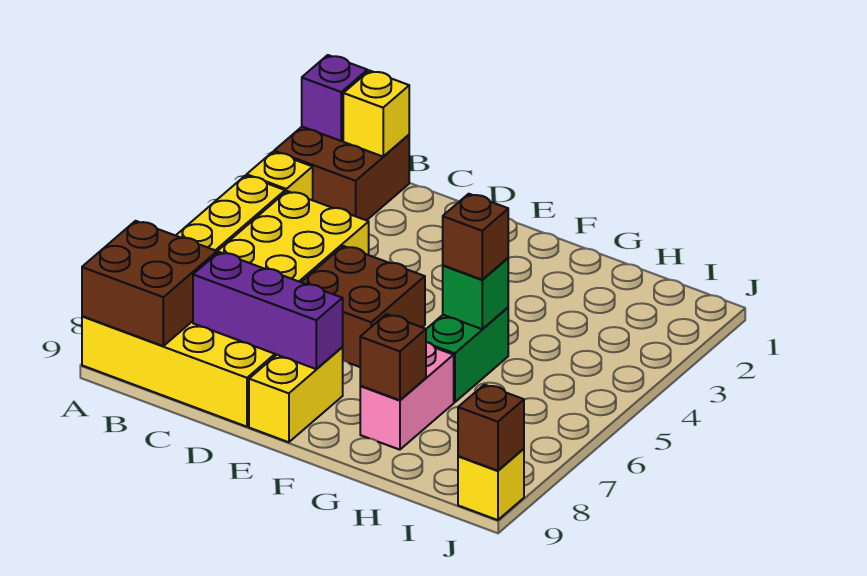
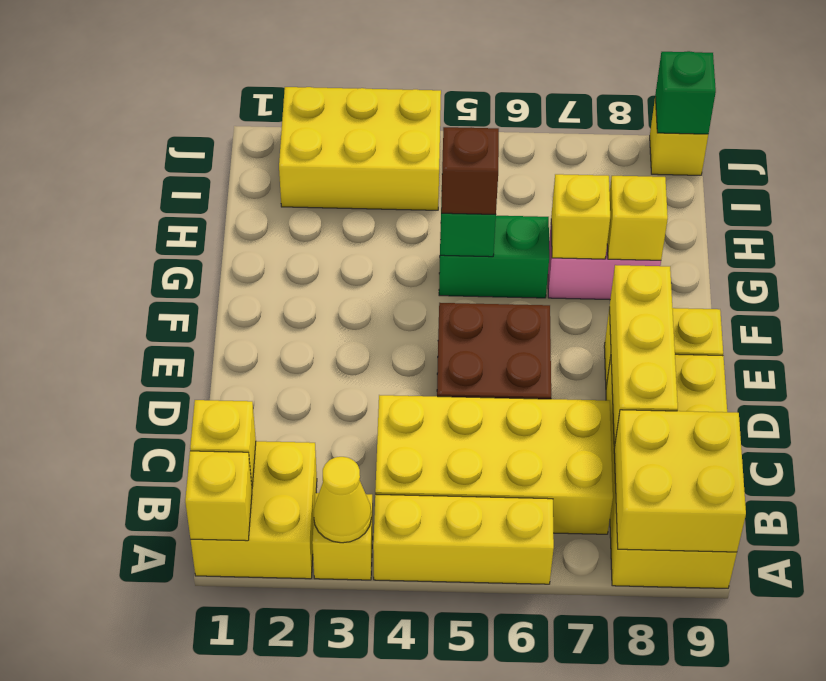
brown brick A1:B2 level 1 -> yellow brick A1:B2 level 1
purple brick A1 level 2 -> yellow brick A1 level 2
none -> yellow cone A3 level 2
brown brick A8:B9 level 2 -> yellow brick A8:B9 level 2
purple brick C8:E8 level 2 -> yellow brick C8:E8 level 2
none -> yellow brick G7 level 2
brown brick G8 level 2 -> yellow brick G8 level 2
none -> yellow brick I2:J4 level 1
brown brick J9 level 2 -> green brick J9 level 2

